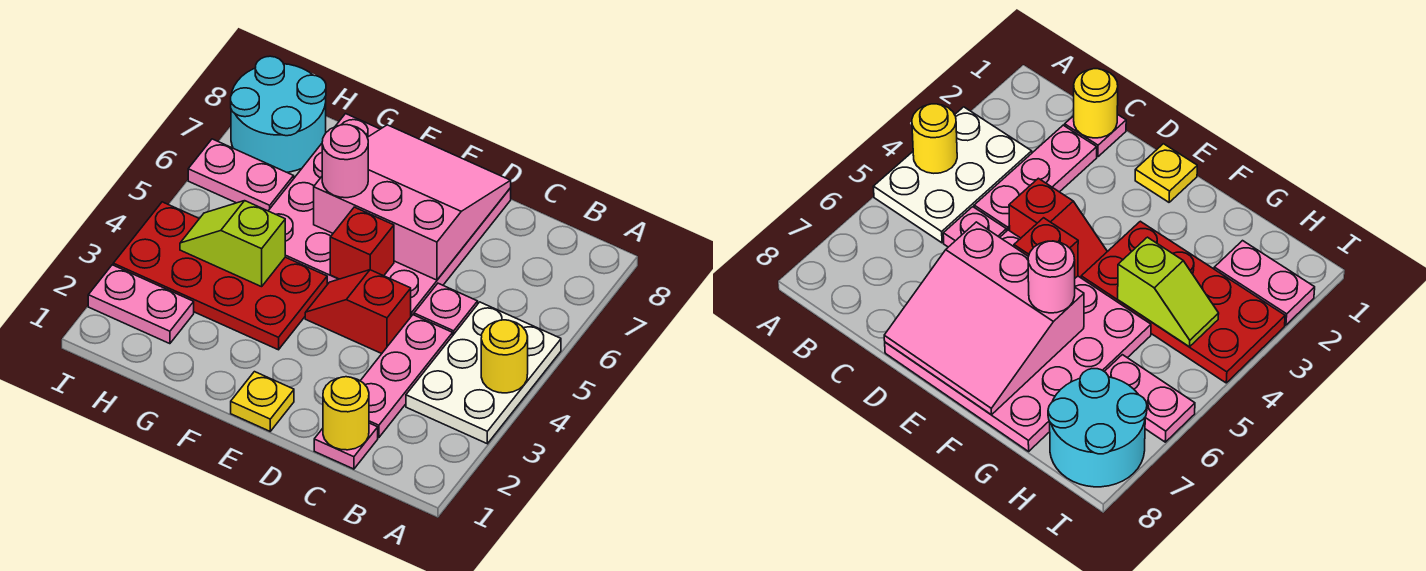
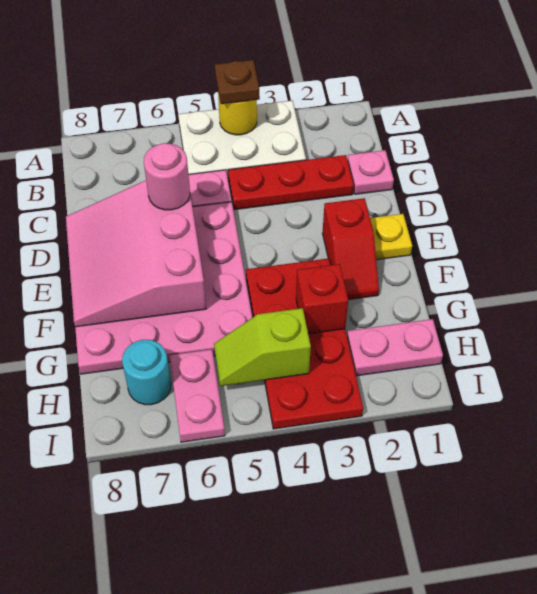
none -> brown plate A4 level 3
yellow round brick C1 level 2 -> none
pink plate C2:C4 level 1 -> red plate C2:C4 level 1
red slope D4:E4 level 1 top D -> red slope E2:F2 level 1 top E
red brick E5 level 2 -> red brick G3 level 2
pink round brick F6 level 3 -> pink round brick D6 level 3
lime slope G4:H4 level 2 top G -> lime slope H4:H5 level 2 top 4
pink plate H2:I2 level 1 -> pink plate H1:H2 level 1
cyan round brick H7:I8 level 1 -> cyan round brick H7 level 1

